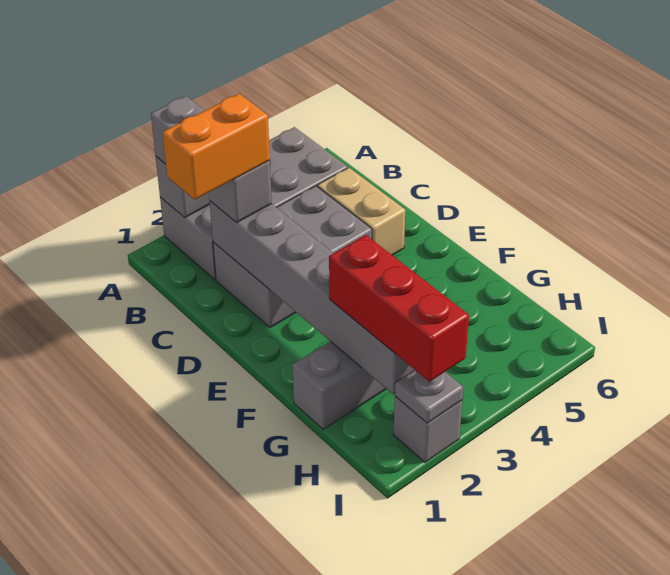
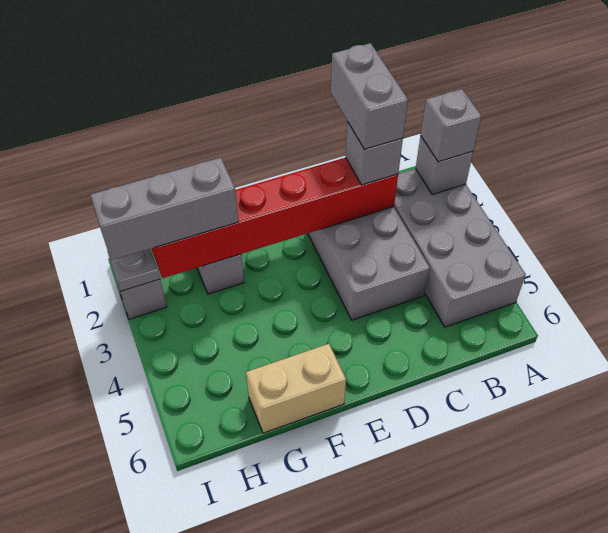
orange brick C1:C2 level 4 -> grey brick C1:C2 level 4
grey brick C2:H2 level 2 -> red brick C2:H2 level 2
tan brick C5:D5 level 1 -> tan brick F6:G6 level 1
red brick G2:I2 level 3 -> grey brick G2:I2 level 3

